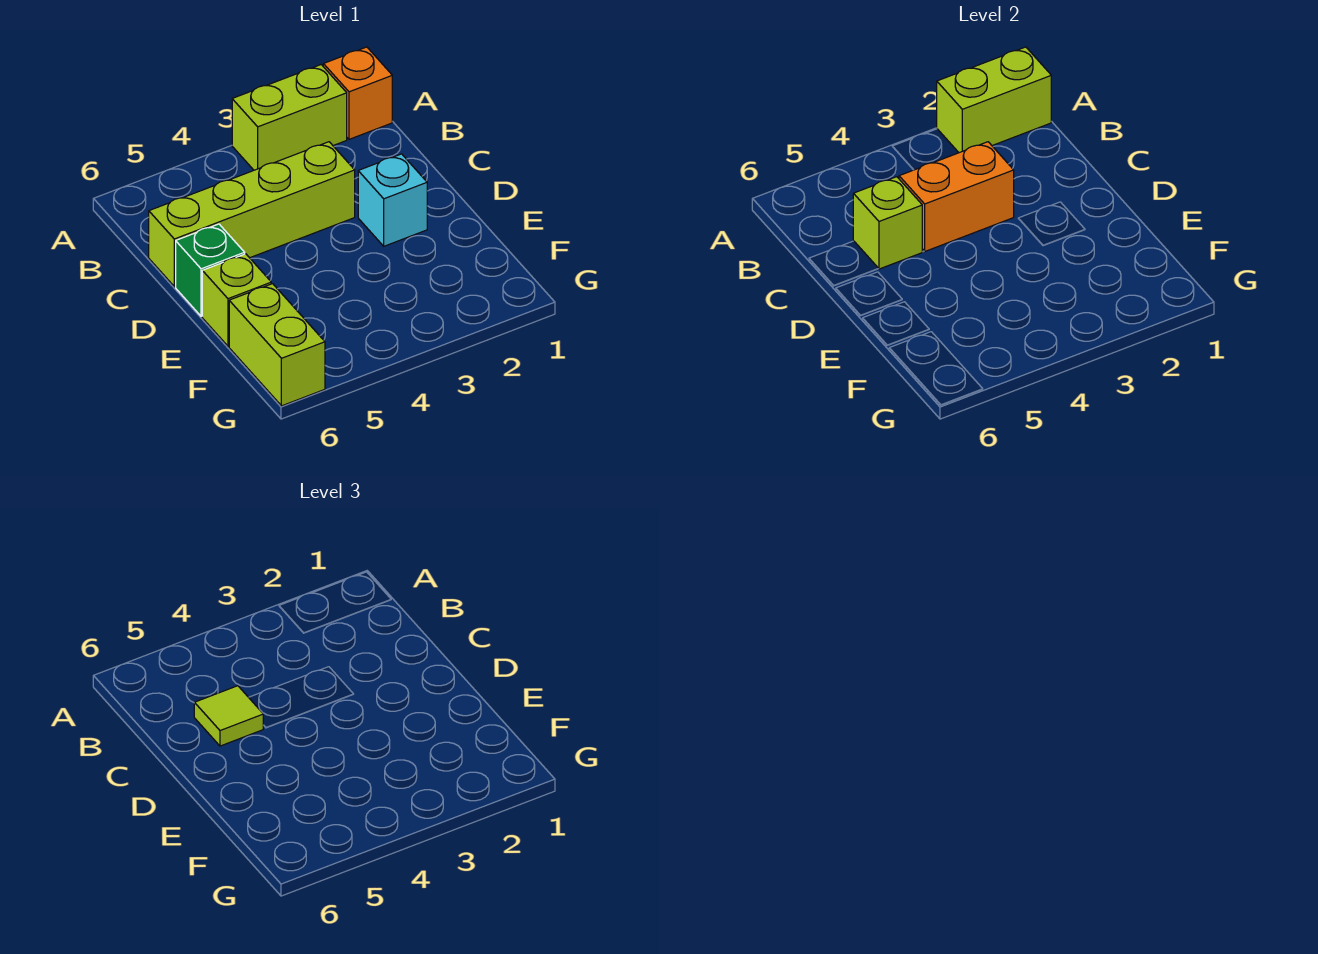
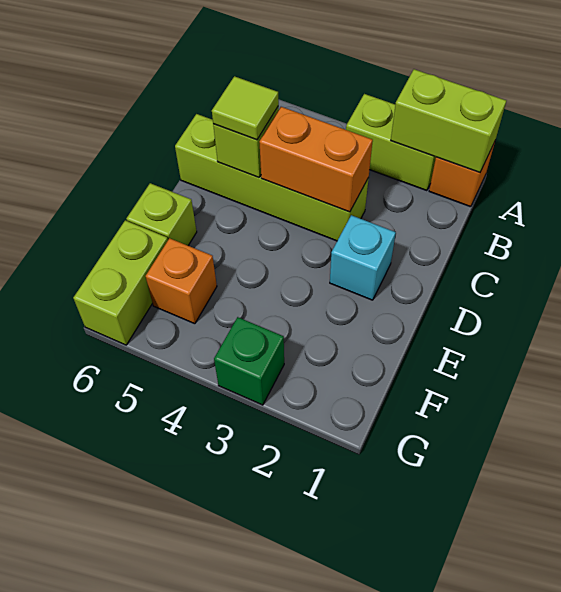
green brick D6 level 1 -> green brick G3 level 1
none -> orange brick F5 level 1

